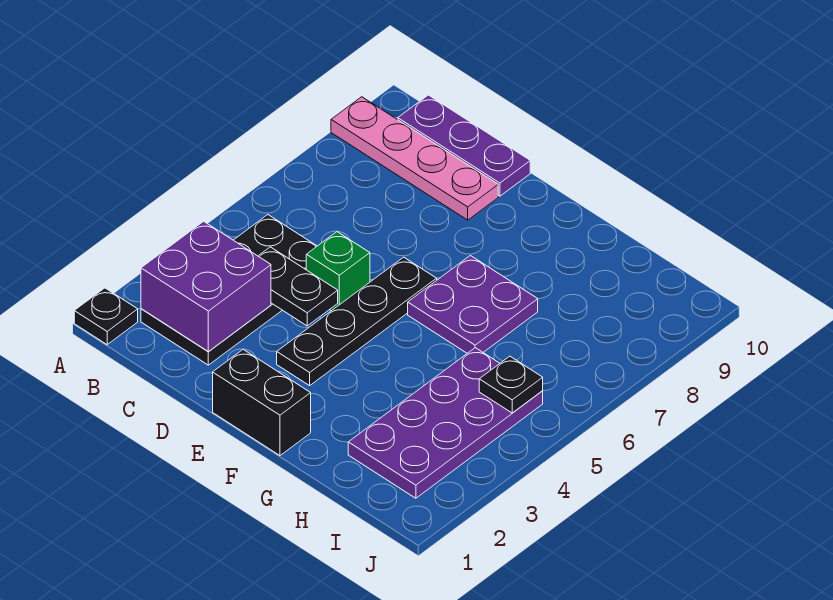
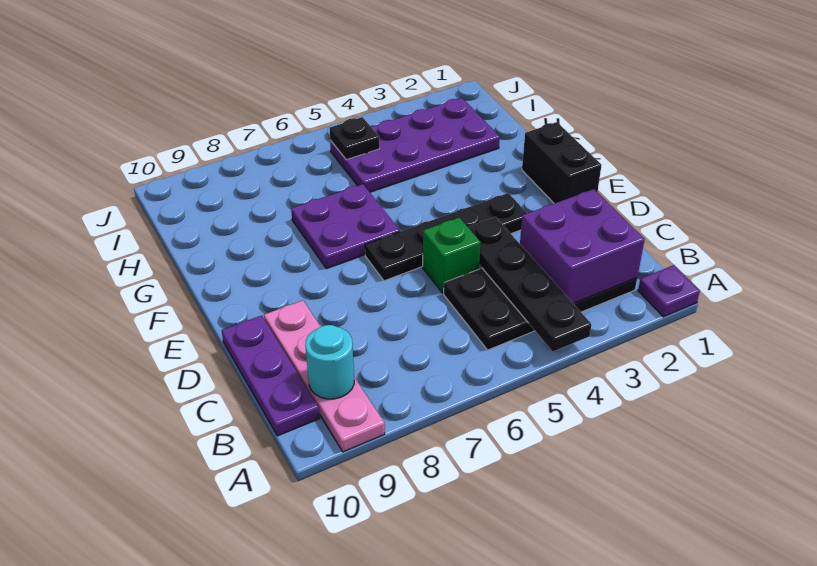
black plate A1 level 1 -> purple plate A1 level 1
none -> cyan round brick B9 level 2
black plate C4:D4 level 2 -> black plate A4:D4 level 2

